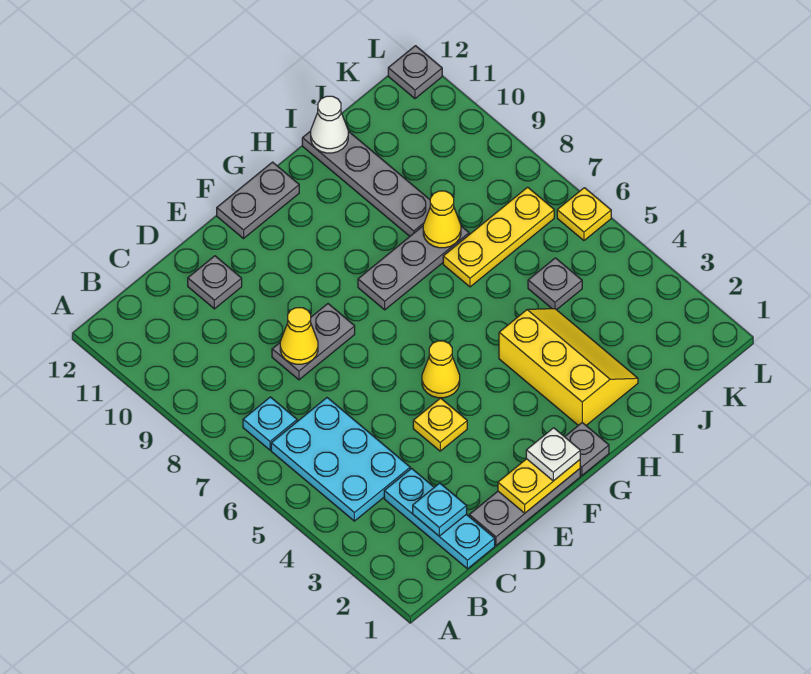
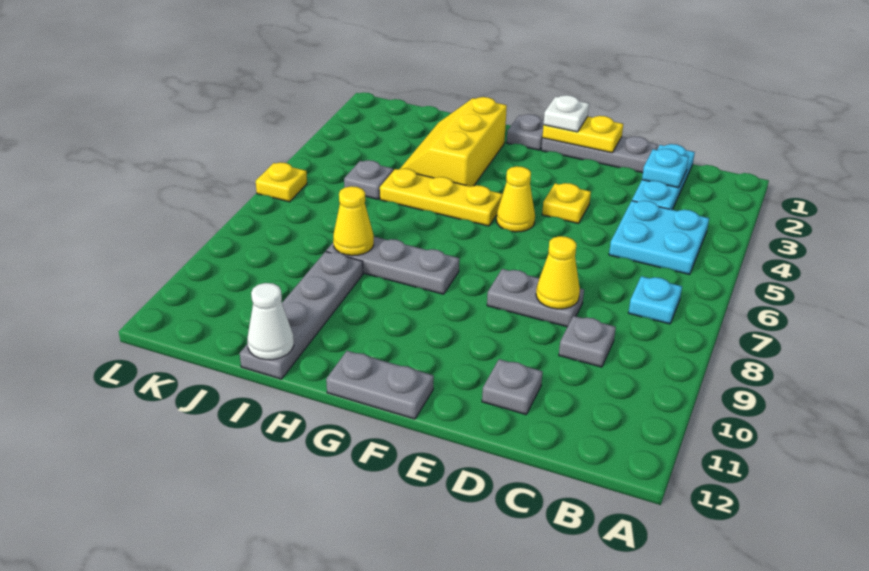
cyan plate B4:C6 level 1 -> cyan plate B4:C5 level 1
yellow plate I7:K7 level 1 -> yellow plate G5:I5 level 1
grey plate L12 level 1 -> grey plate C9 level 1

